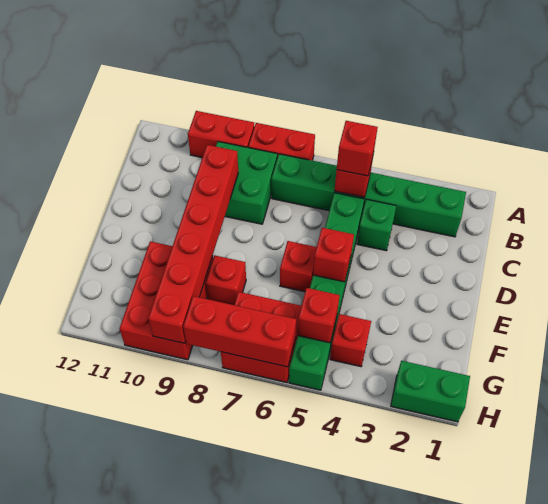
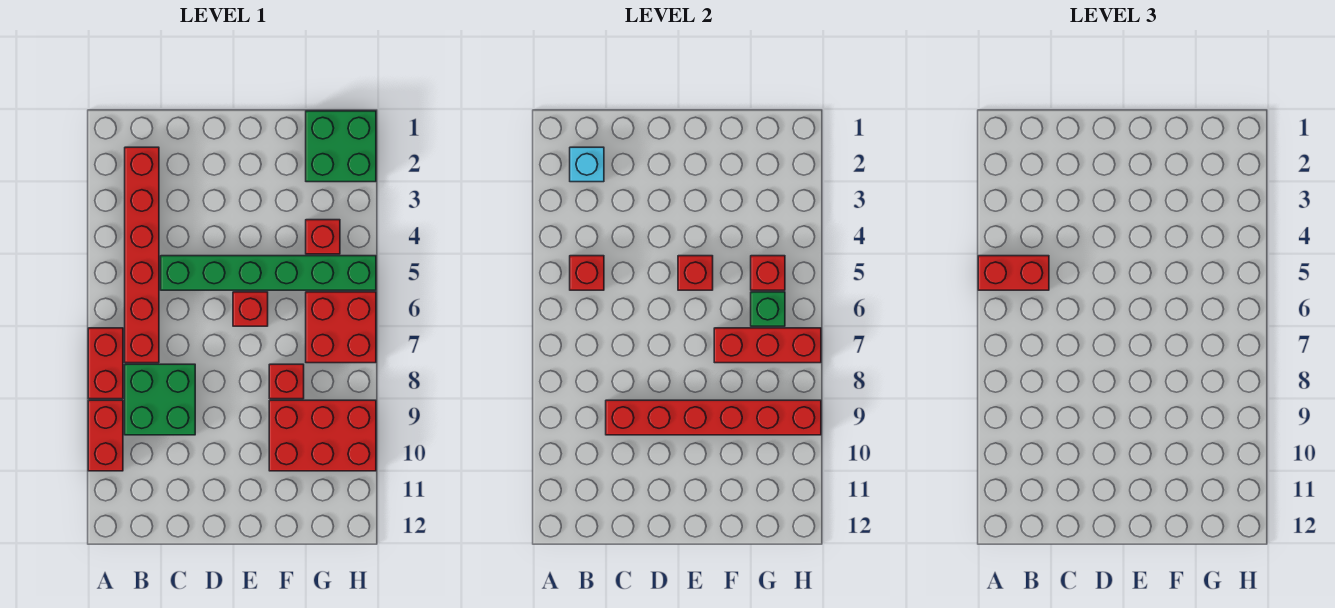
green brick B2:B7 level 1 -> red brick B2:B7 level 1
none -> cyan brick B2 level 2
red brick B5 level 3 -> red brick A5:B5 level 3
green brick C4 level 1 -> green brick G6 level 2
green brick H1:H2 level 1 -> green brick G1:H2 level 1
red brick H6:H8 level 2 -> red brick F7:H7 level 2

